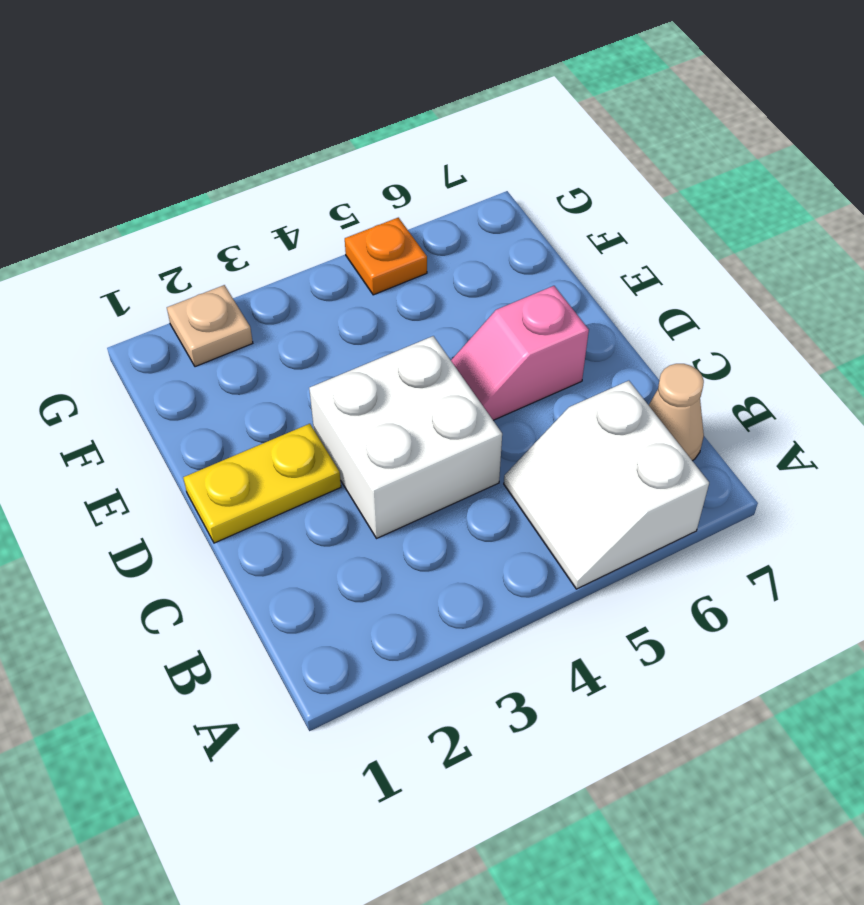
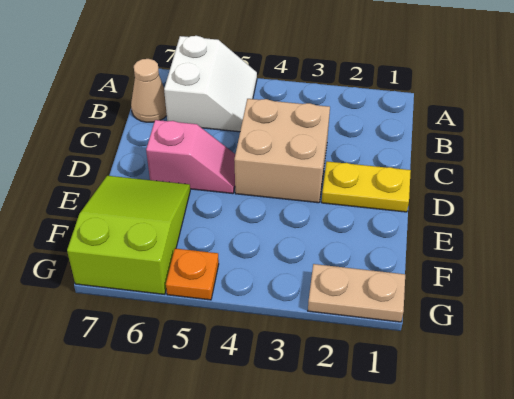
white brick C3:D4 level 1 -> tan brick C3:D4 level 1
none -> lime slope E6:G7 level 1 top G
tan plate G2 level 1 -> tan plate G1:G2 level 1

